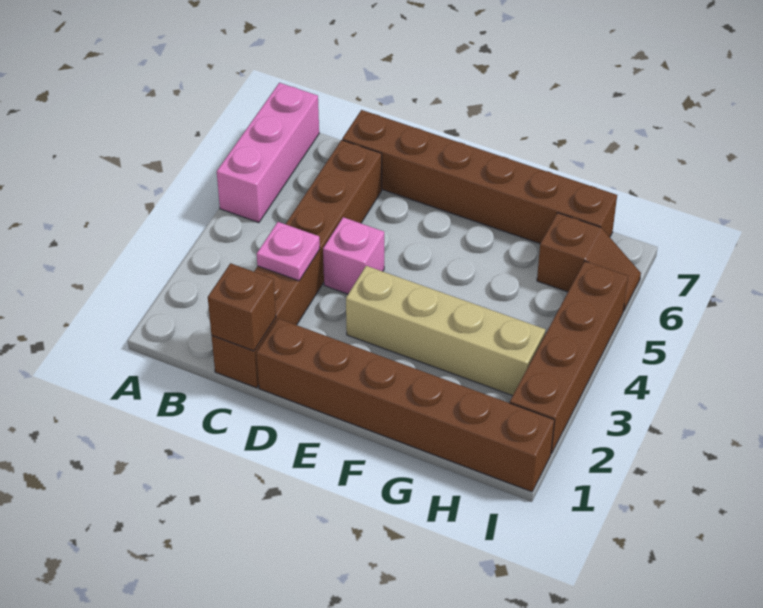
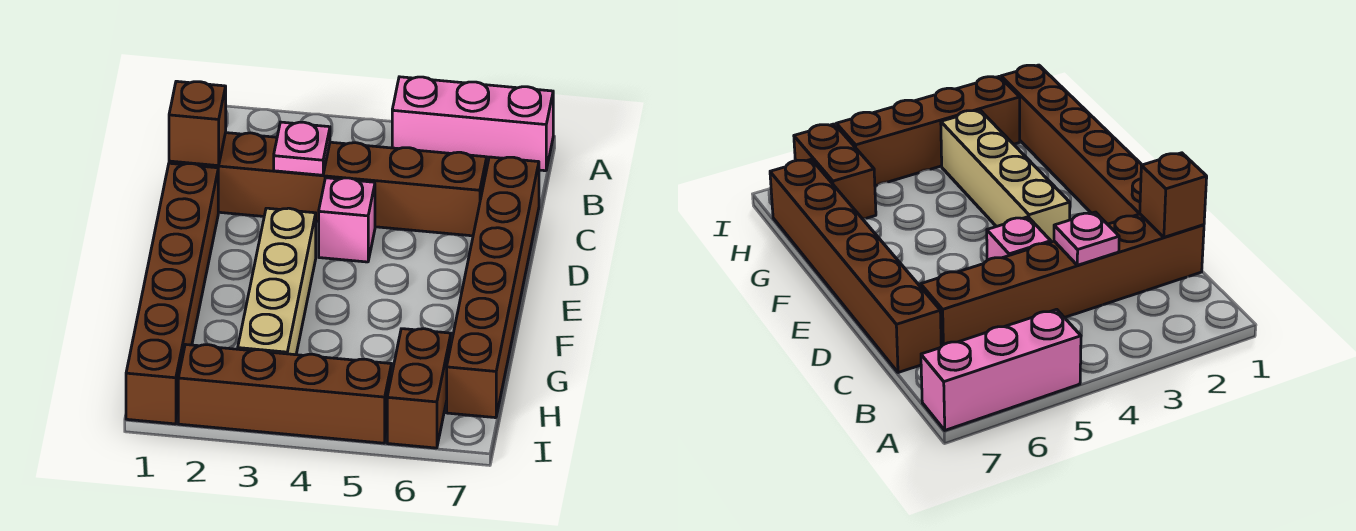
brown slope H6:I6 level 1 top H -> brown brick H6:I6 level 1

